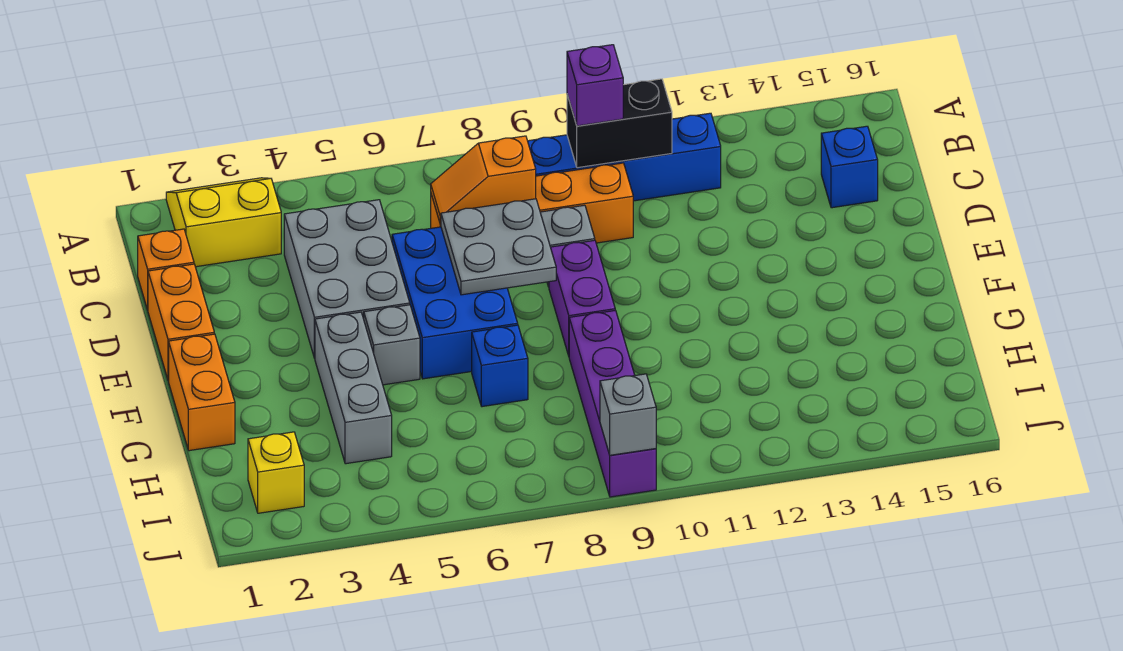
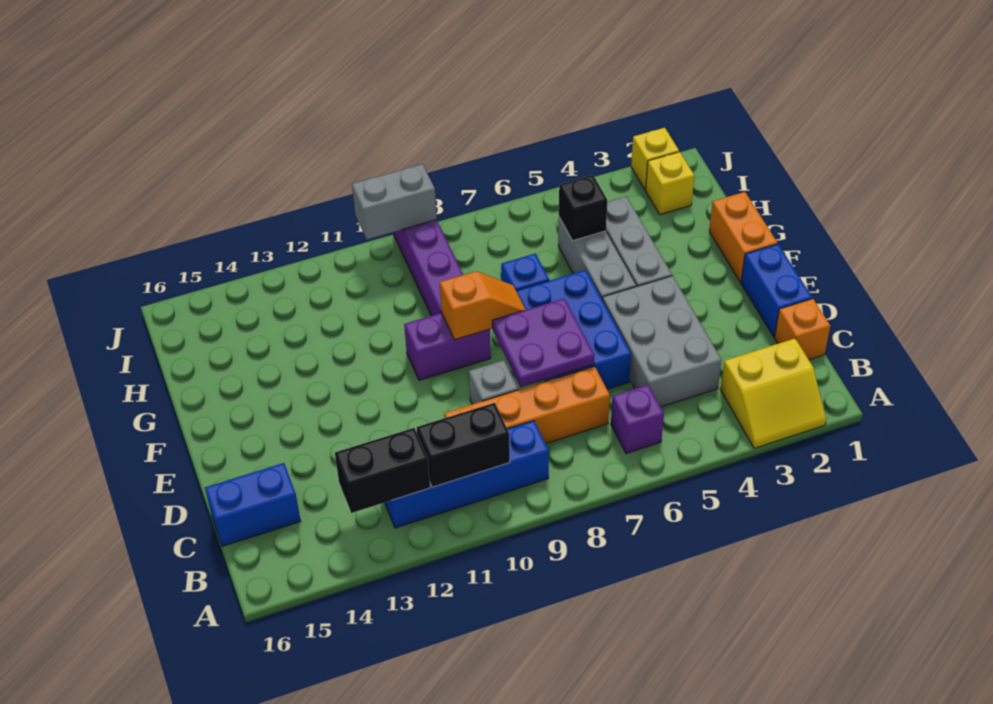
purple brick B10 level 3 -> purple brick B6 level 1
none -> black brick B12:B13 level 2
orange slope C7:C8 level 2 top 8 -> orange slope F8:F9 level 2 top 9
blue brick C15 level 1 -> blue brick C15:C16 level 1
orange brick D1:E1 level 1 -> blue brick D1:E1 level 1
grey plate D7:E8 level 2 -> purple plate D7:E8 level 2
purple brick E9:F9 level 1 -> purple brick F9:F10 level 1
grey brick F5 level 1 -> grey brick F5:H5 level 1
none -> black brick H5 level 2
none -> yellow brick J2 level 1
grey brick J9 level 2 -> grey brick J9:J10 level 2

